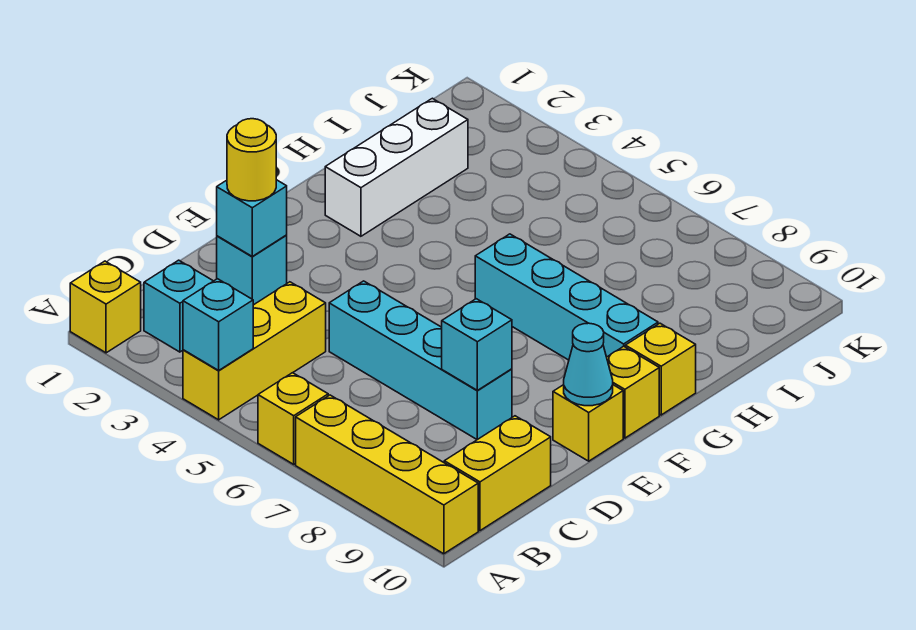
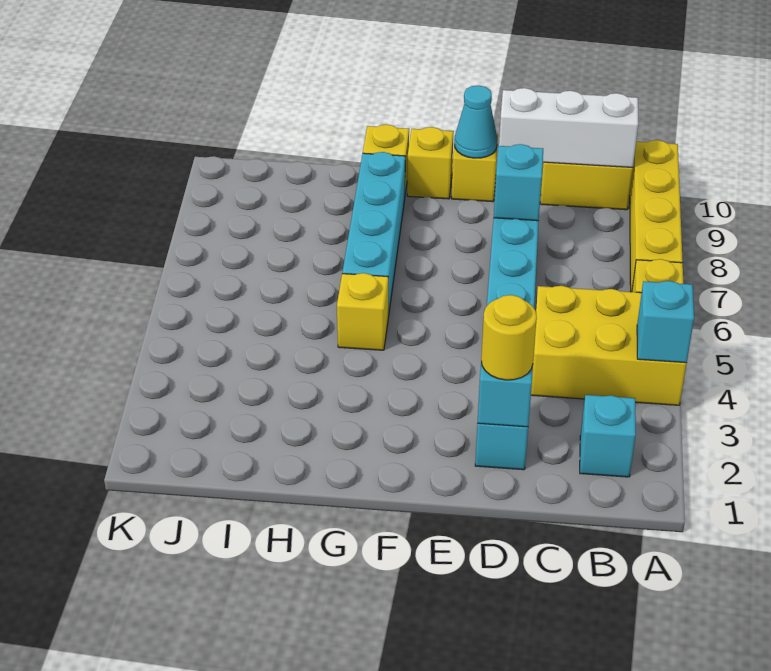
yellow brick A1 level 1 -> yellow brick G5 level 1
yellow brick A4:C4 level 1 -> yellow brick A4:C5 level 1
white brick G2:I2 level 1 -> white brick B10:D10 level 2

